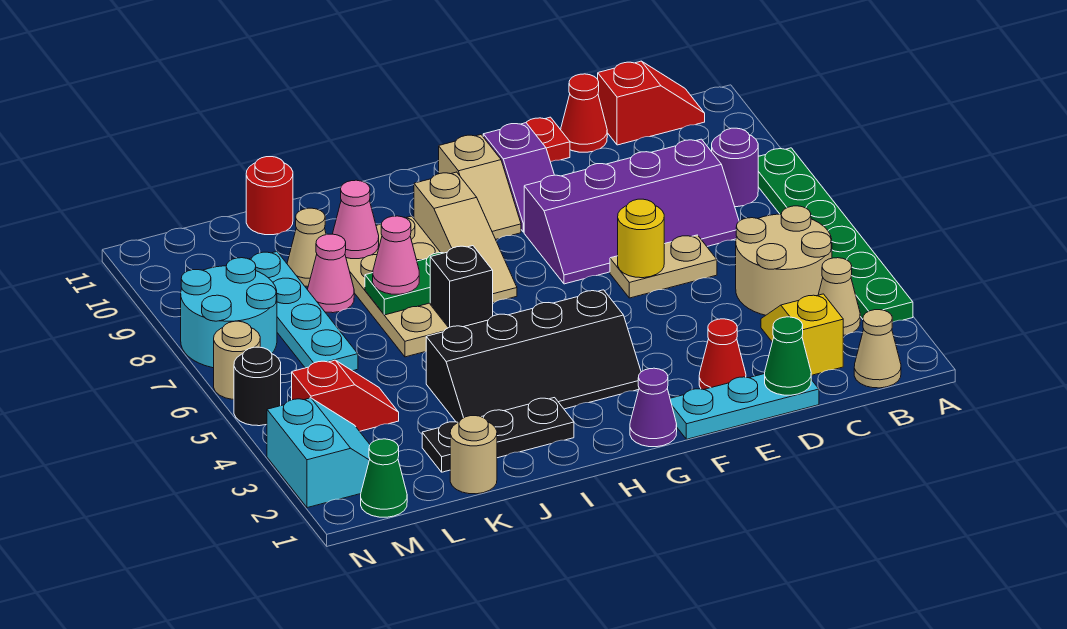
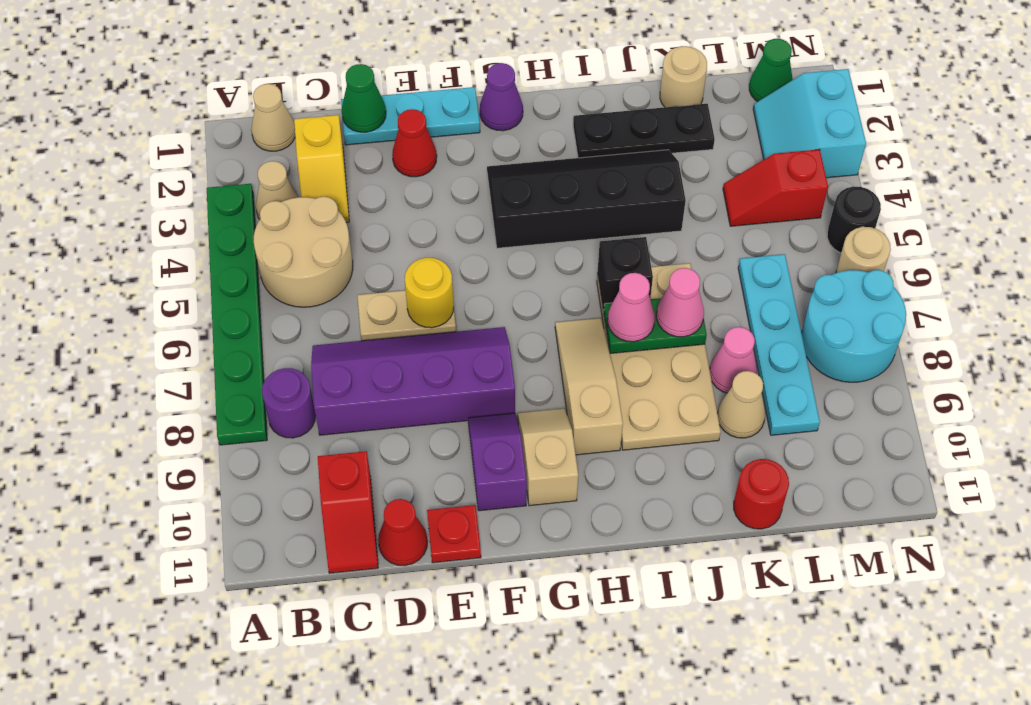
red slope B11:C11 level 1 top C -> red slope C10:C11 level 1 top 10
pink cone J9 level 2 -> pink cone I7 level 3

